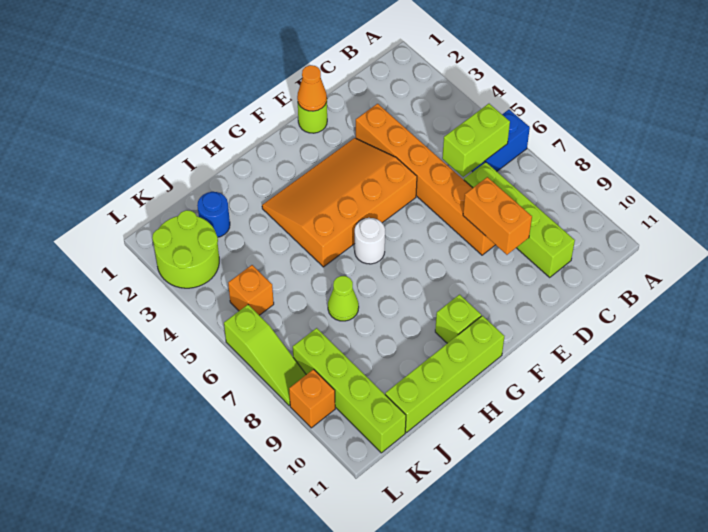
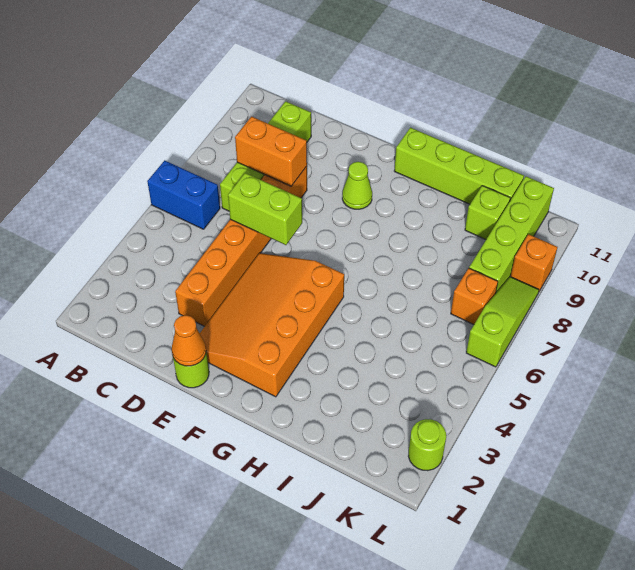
lime brick B6:C6 level 2 -> lime brick D6:E6 level 2
orange brick D8:D9 level 2 -> orange brick C8:D8 level 2
orange slope E3:H5 level 1 top 5 -> orange slope E2:G5 level 1 top G
white round brick G6 level 1 -> none
lime brick G10 level 1 -> lime brick J10 level 1
lime cone I7 level 1 -> lime cone F9 level 1
blue round brick J2 level 1 -> none
lime round brick K2:L3 level 1 -> lime round brick L2 level 1
orange brick K5 level 1 -> orange brick K7 level 1

